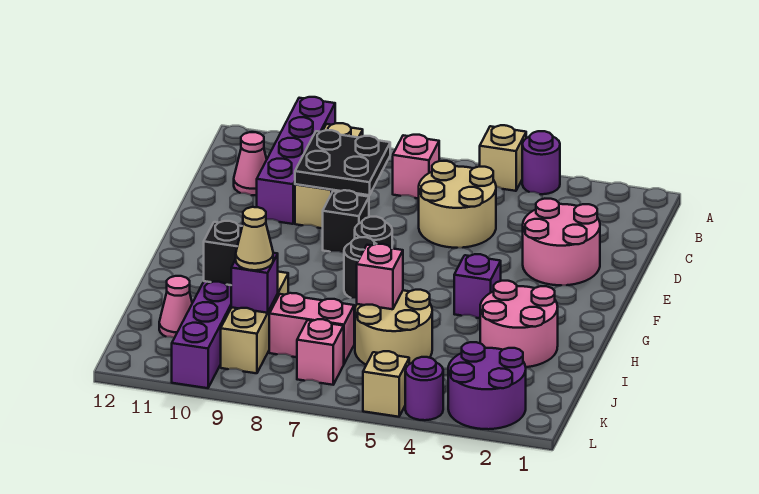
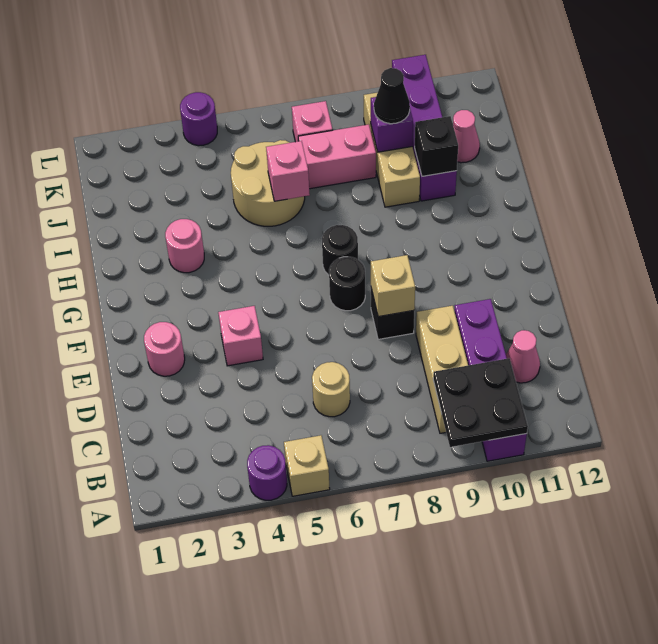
pink brick B7 level 1 -> pink brick E4 level 1
tan round brick C5:D6 level 1 -> tan round brick C6 level 1
black plate C8:D9 level 2 -> black plate A9:B10 level 2
pink round brick D2:E3 level 1 -> pink round brick E2 level 1
purple brick G4 level 1 -> none
pink round brick H2:I3 level 1 -> pink round brick H3 level 1
tan cone J9 level 3 -> black cone J9 level 3
purple round brick K2:L3 level 1 -> none
tan brick L5 level 1 -> tan brick E8 level 2

